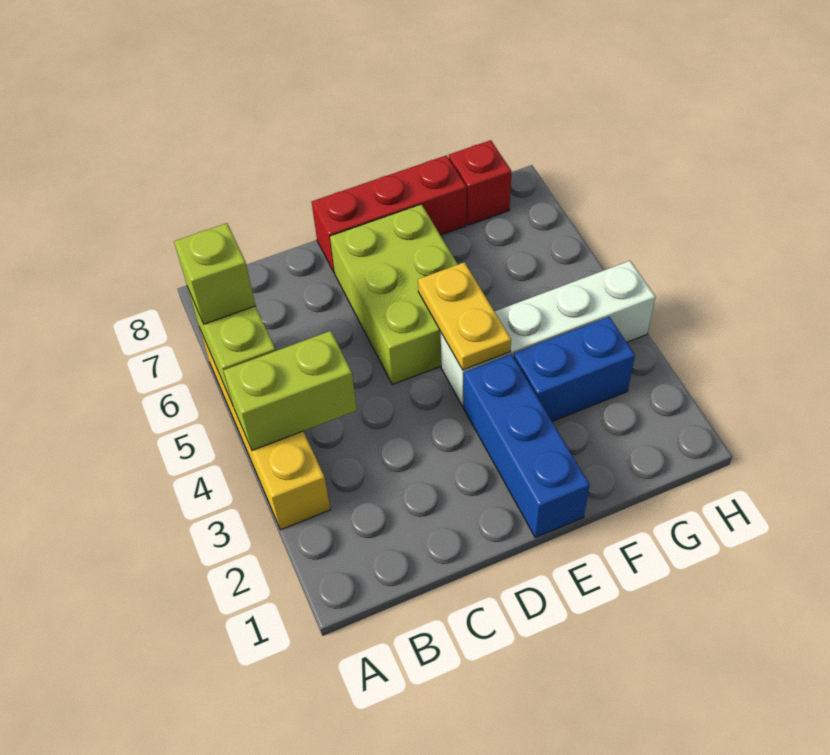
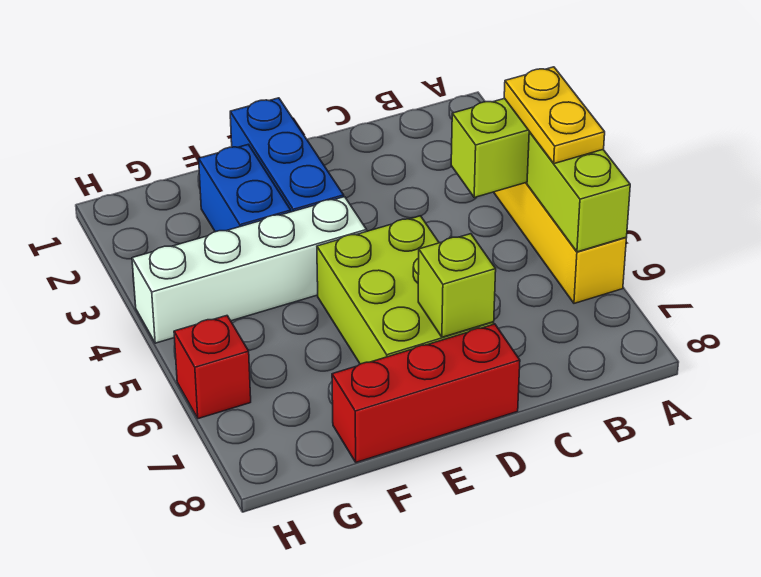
lime brick A6 level 3 -> lime brick D7 level 2
yellow plate E4:E5 level 2 -> yellow plate A4:A5 level 3
blue brick F3:G3 level 1 -> blue brick F2:F3 level 1
red brick G8 level 1 -> red brick H6 level 1

